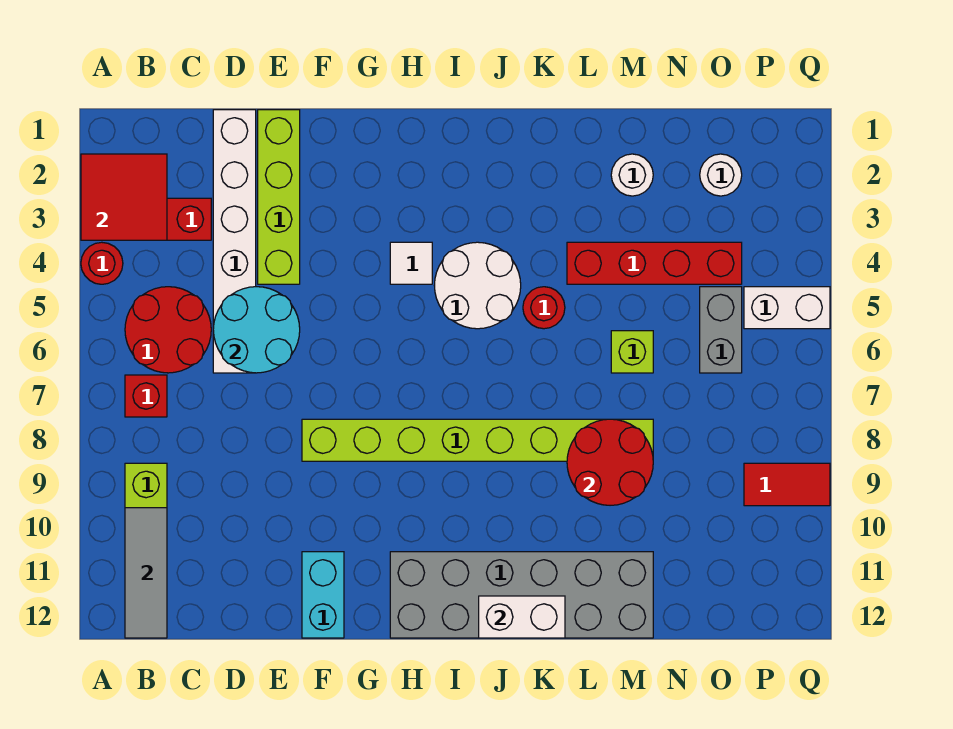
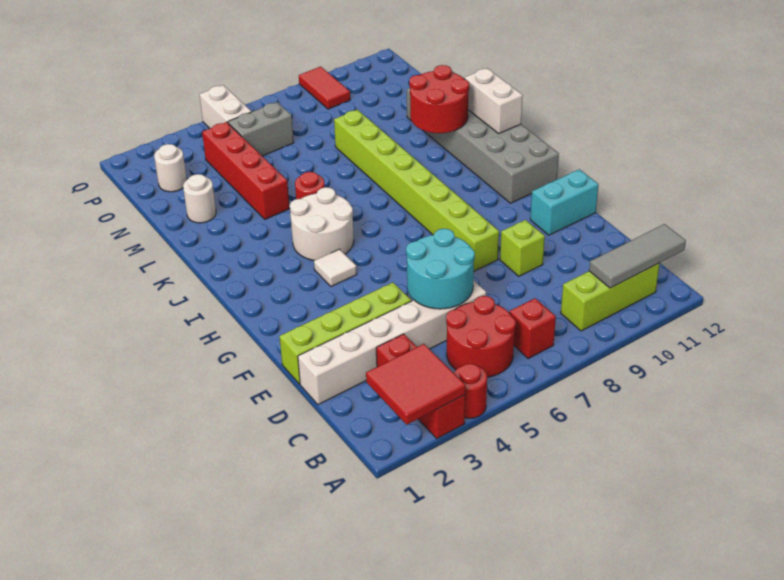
red round brick L8:M9 level 2 -> red round brick K10:L11 level 2
lime brick M6 level 1 -> lime brick E9 level 1

